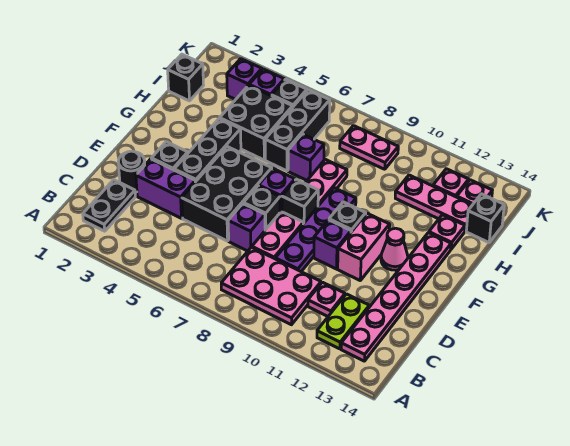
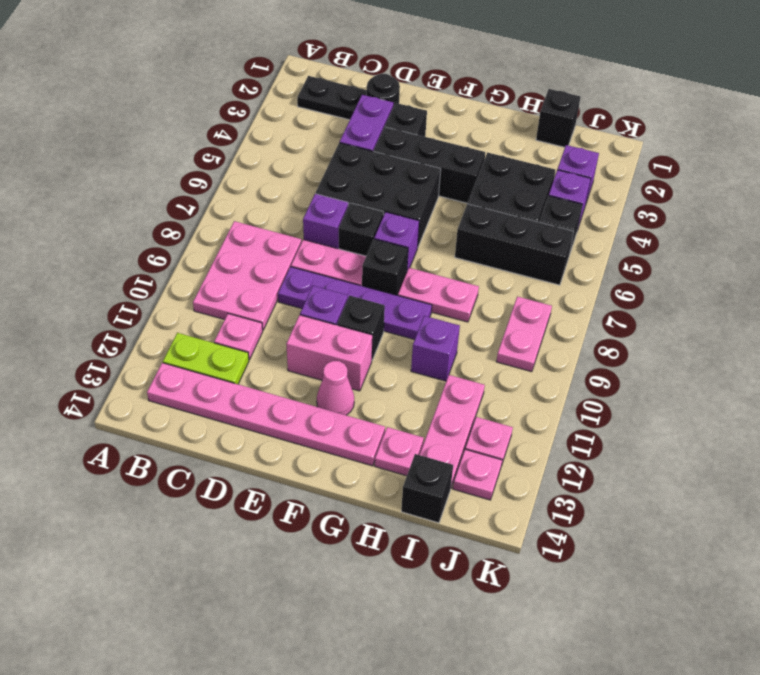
purple brick H7 level 1 -> purple brick H10 level 1

